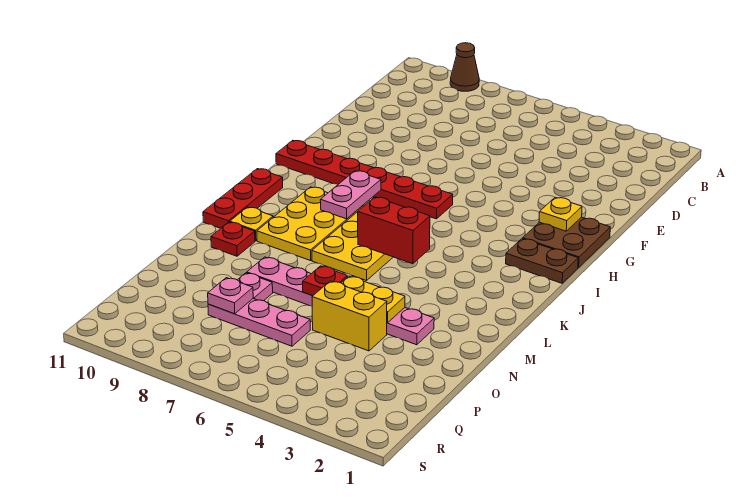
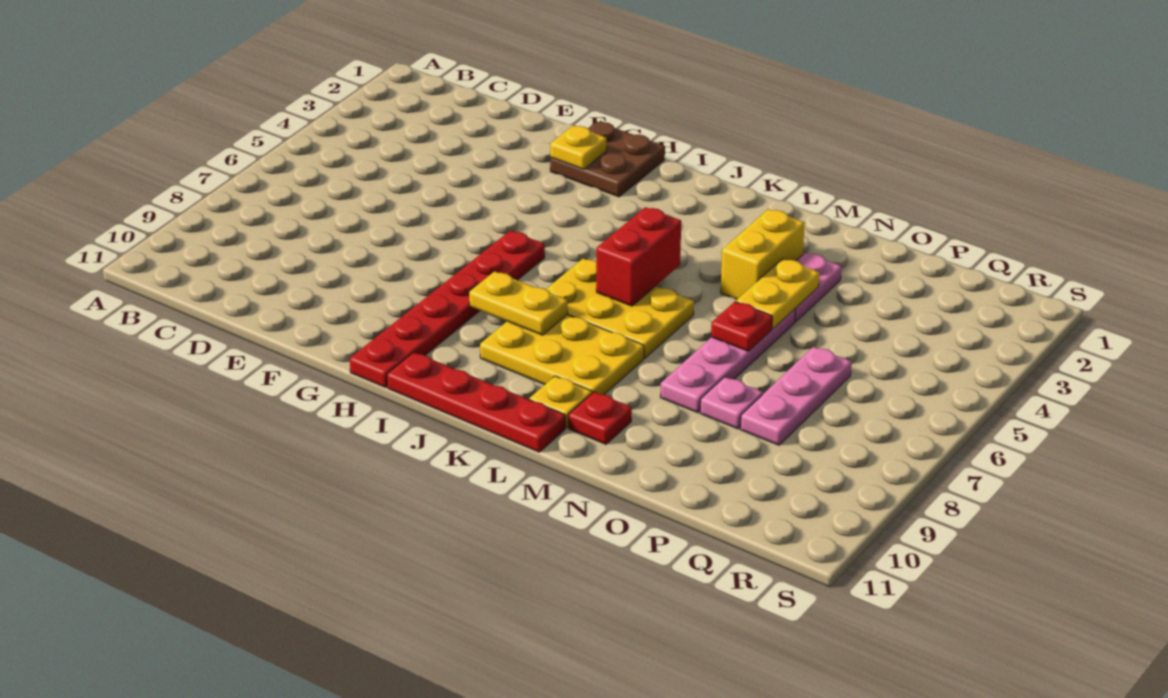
brown cone A9 level 1 -> none
brown plate I1:I2 level 1 -> none
pink plate I8:J8 level 2 -> yellow plate I8:J8 level 2
red plate J11:L11 level 1 -> red plate I11:L11 level 1
yellow brick O4:O5 level 1 -> yellow brick M3:M4 level 1
pink plate P8 level 2 -> none

